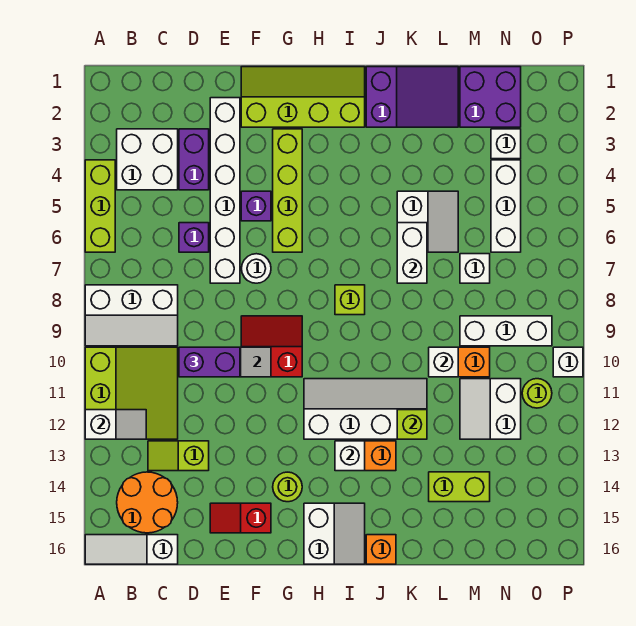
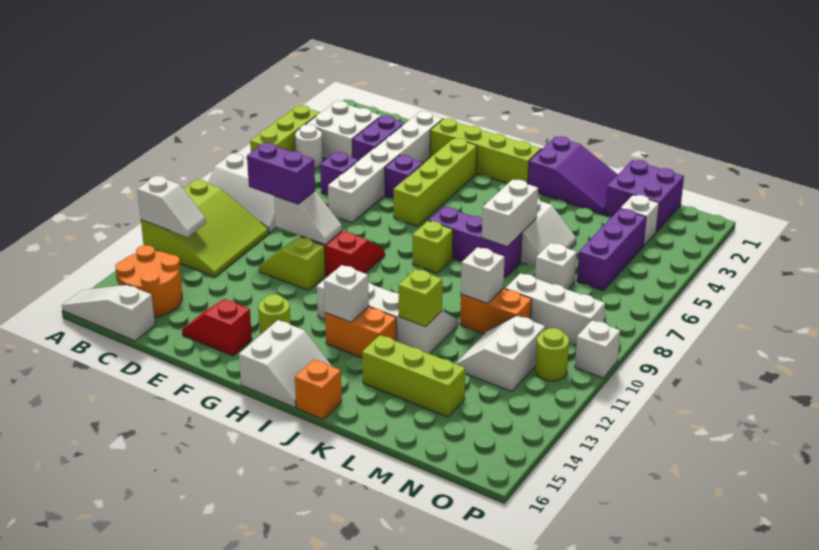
lime slope C13:D13 level 1 top D -> lime slope E11:F11 level 1 top F
white round brick F7 level 1 -> white round brick B5 level 1
none -> purple brick I7:K7 level 1
lime brick L14:M14 level 1 -> lime brick K14:M14 level 1
white brick N4:N6 level 1 -> purple brick N4:N6 level 1

